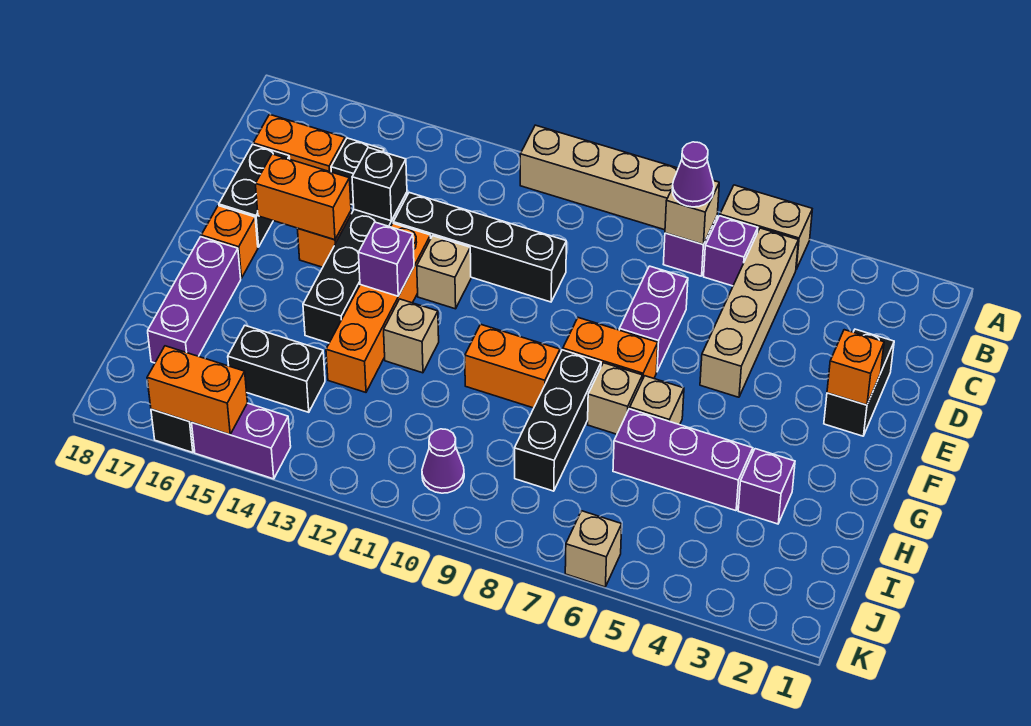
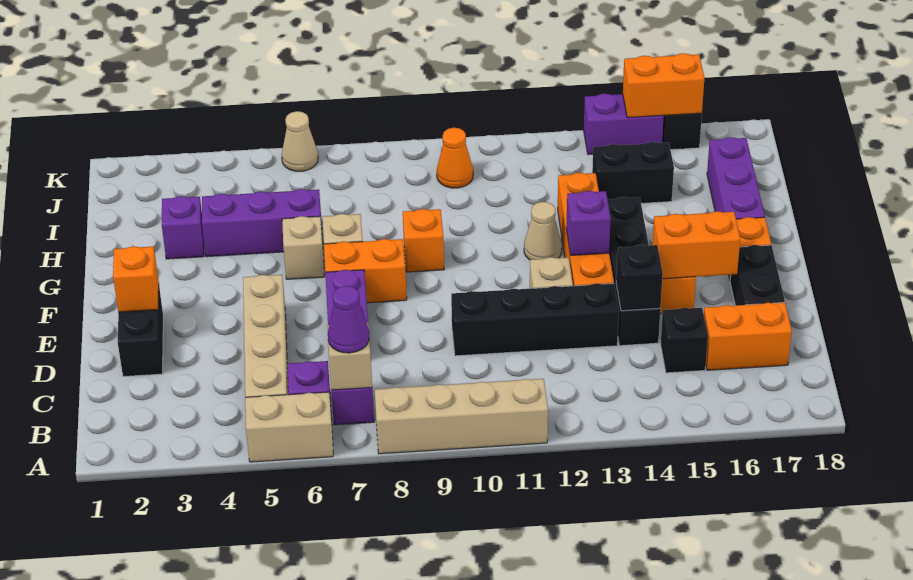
black brick G8:I8 level 1 -> none
orange brick G9:G10 level 1 -> orange brick G9 level 1
tan brick G12 level 1 -> tan cone G12 level 1
purple cone J10 level 1 -> orange cone J10 level 1
tan brick K6 level 1 -> tan cone K6 level 1

